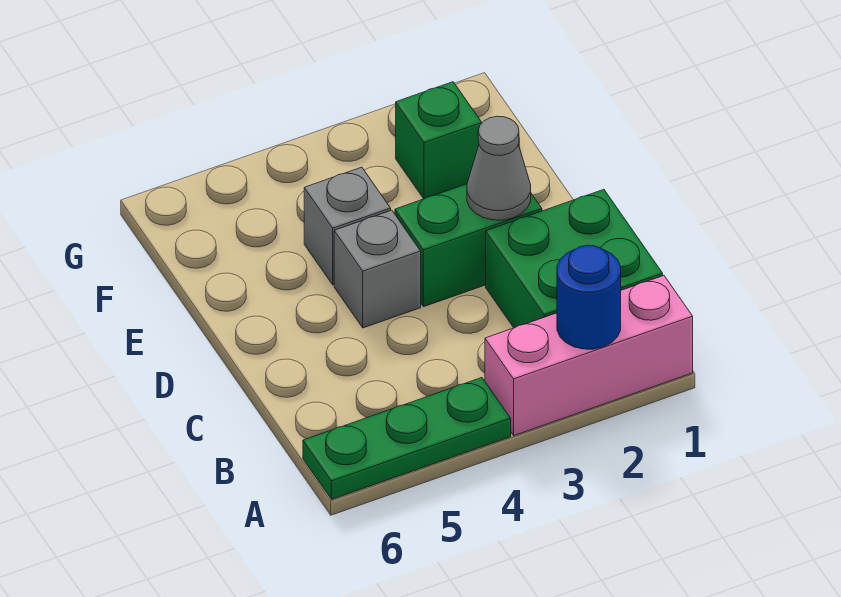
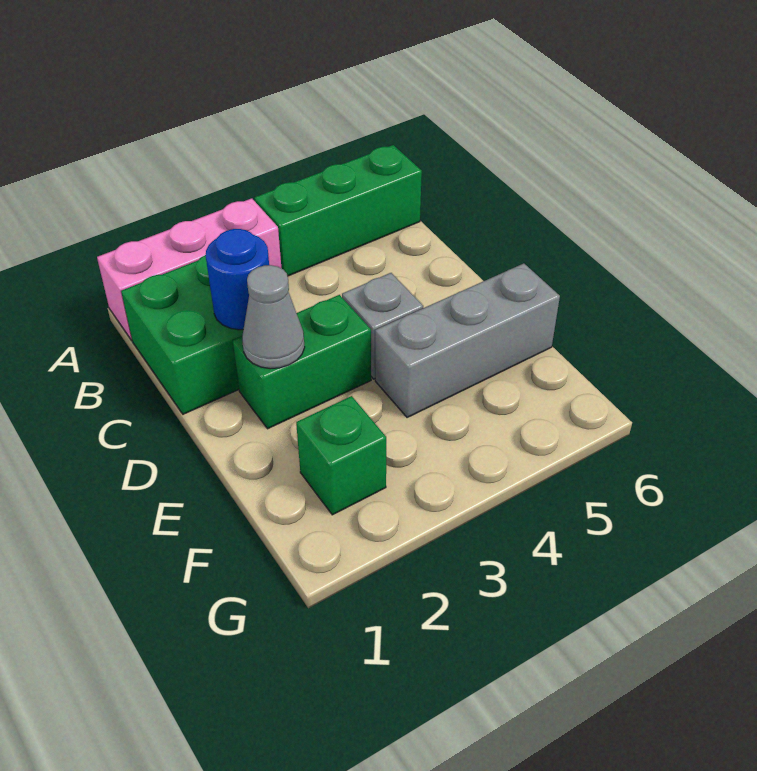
blue round brick A2 level 2 -> blue round brick C2 level 2
green plate A4:A6 level 1 -> green brick A4:A6 level 1
grey brick E4 level 1 -> grey brick E4:E6 level 1

